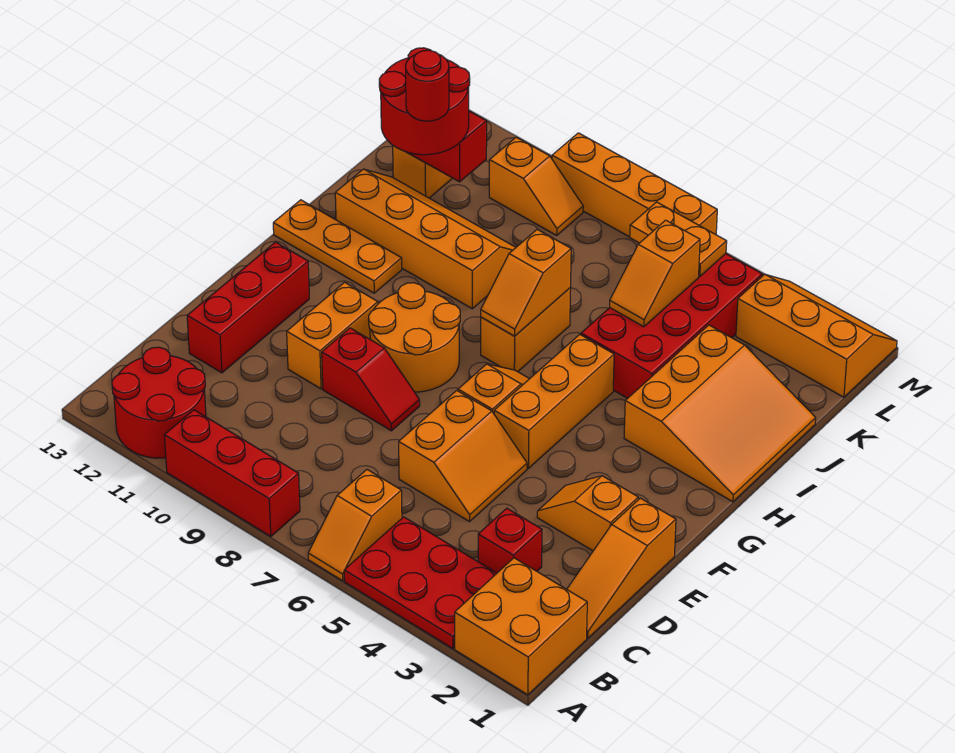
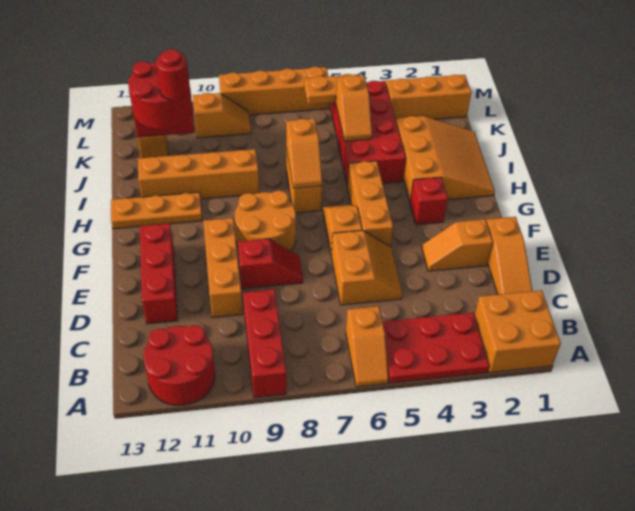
red brick A8:A10 level 1 -> red brick A9:C9 level 1
red brick C3 level 1 -> red brick G3 level 1
orange brick E10:F10 level 1 -> orange brick D10:F10 level 1

